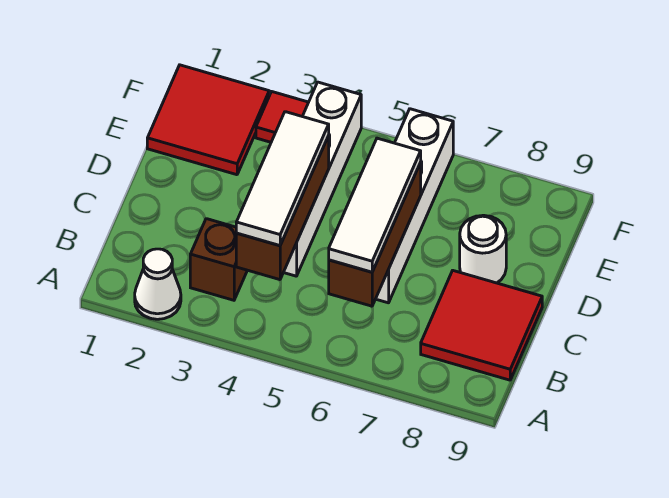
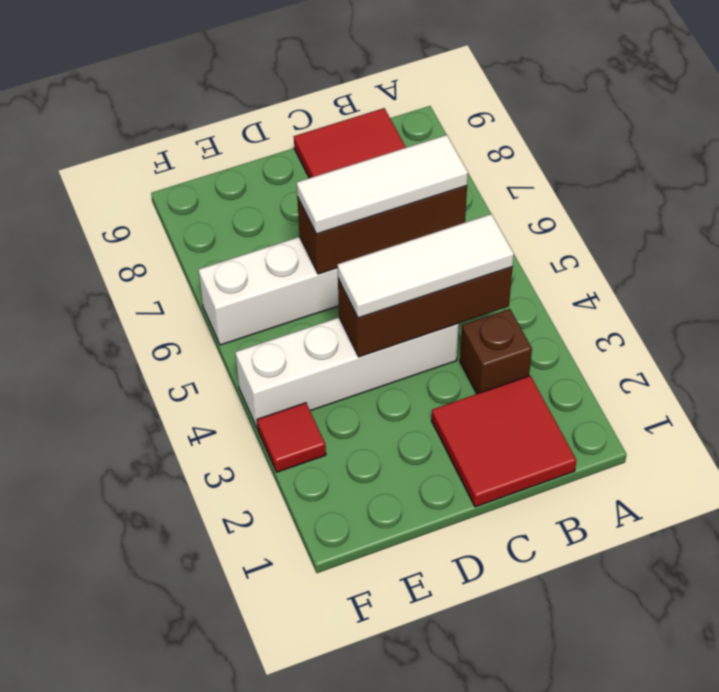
white cone A2 level 1 -> none
white round brick D8 level 1 -> none
red tile E1:F2 level 1 -> red tile B1:C2 level 1

